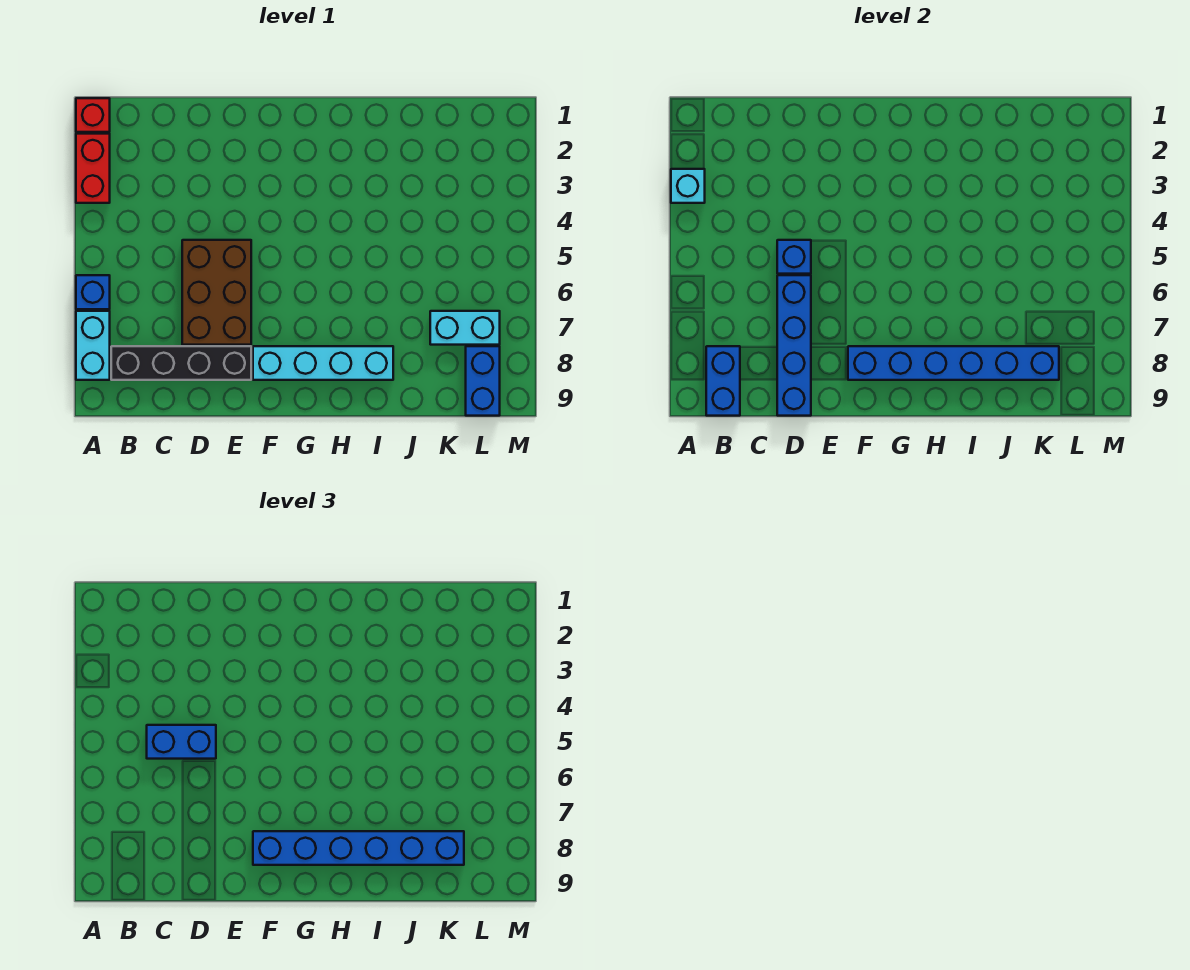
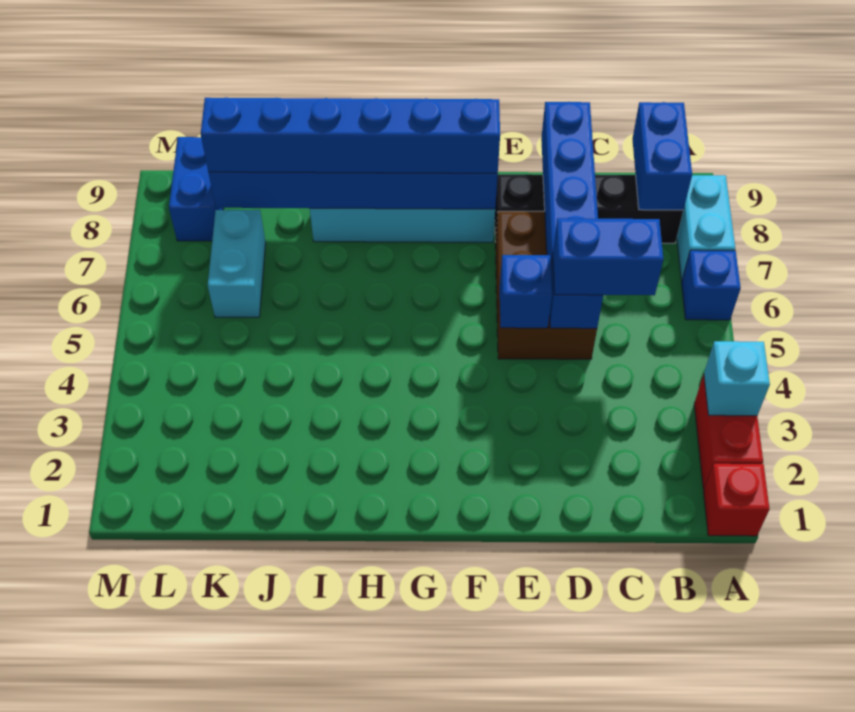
none -> blue brick E5 level 2
cyan brick K7:L7 level 1 -> cyan brick K6:K7 level 1

